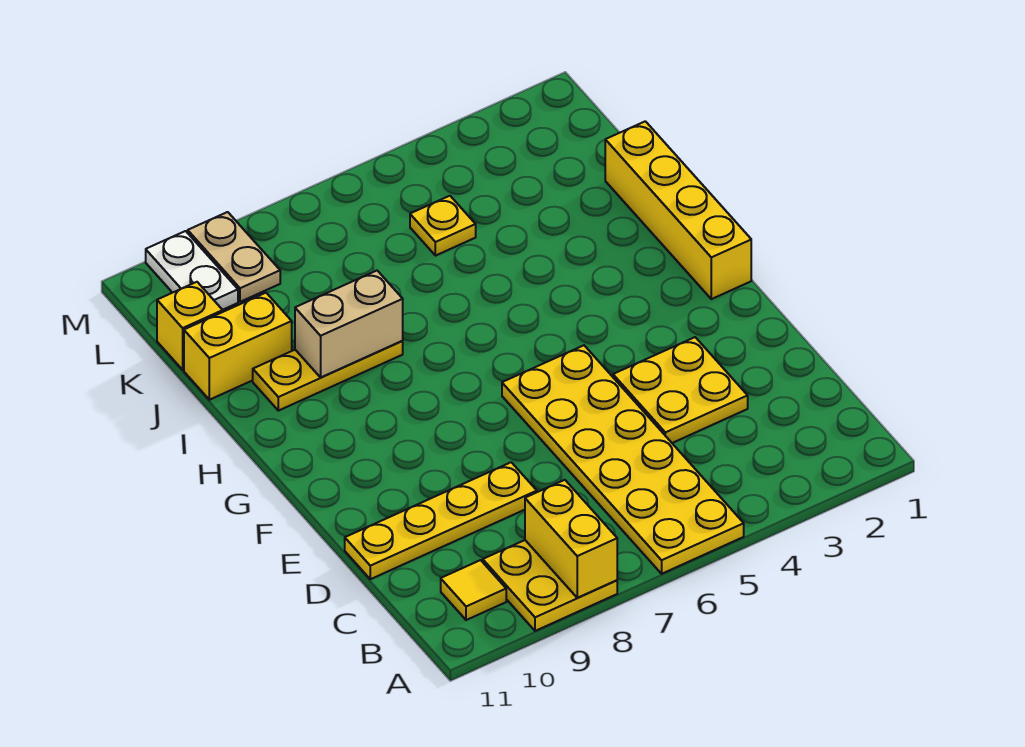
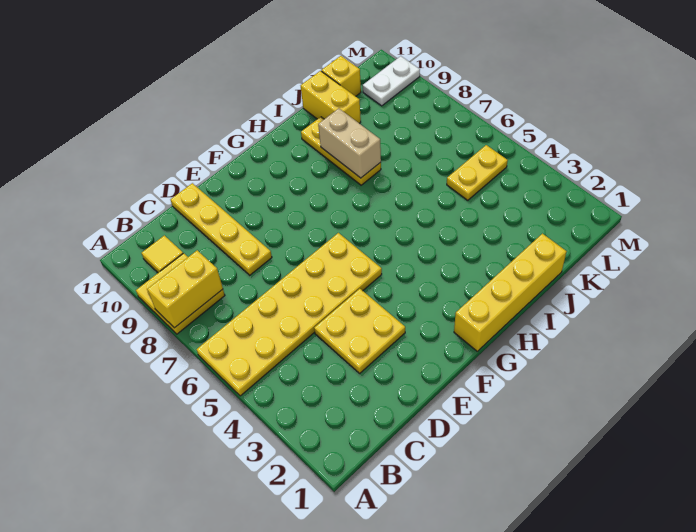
yellow plate K5 level 1 -> yellow plate K5:L5 level 1
tan plate L9:M9 level 1 -> none

